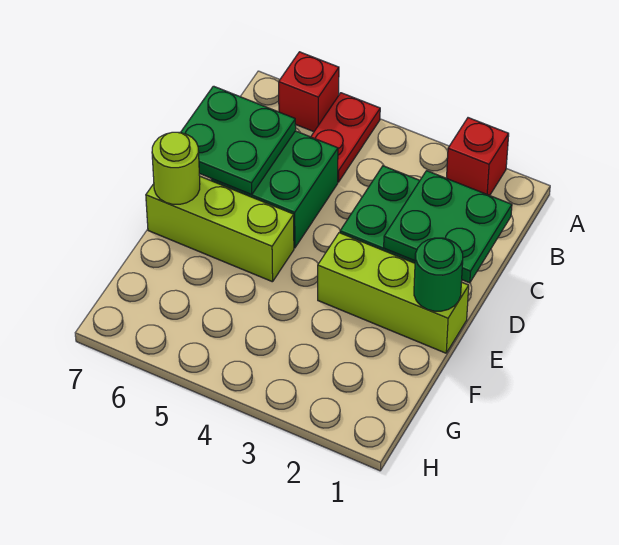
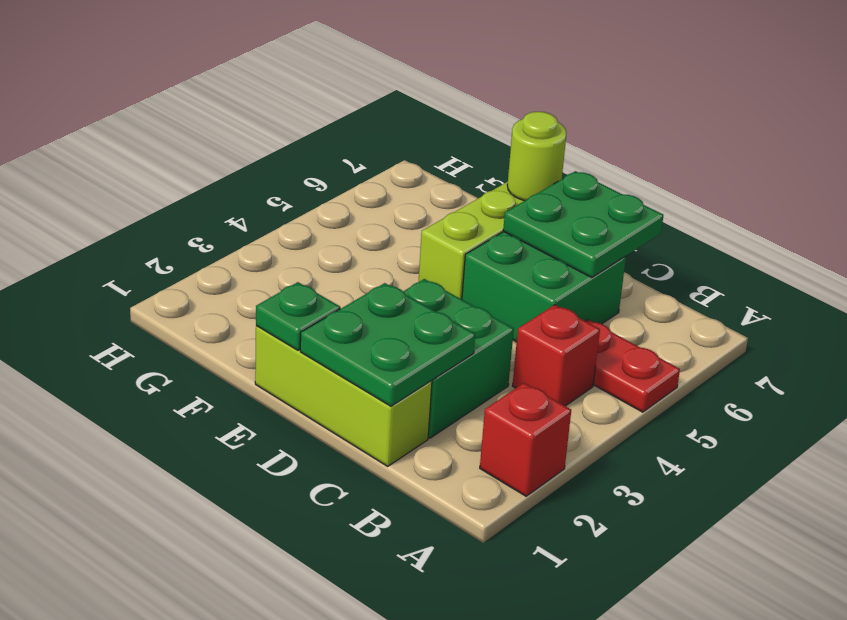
red brick A6 level 1 -> red brick B4 level 1
lime brick E1:E3 level 1 -> lime brick C1:E1 level 1
green round brick E1 level 2 -> green plate E1 level 2

